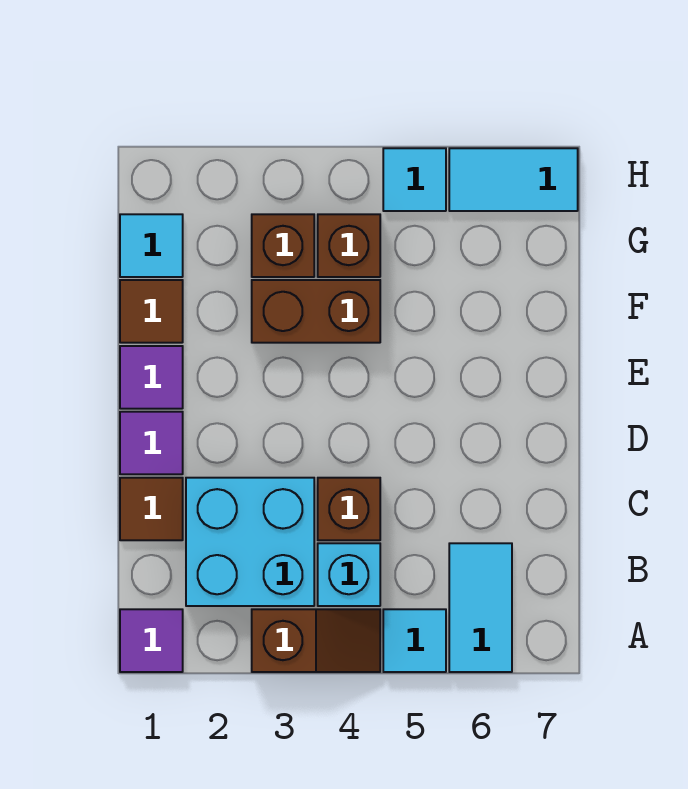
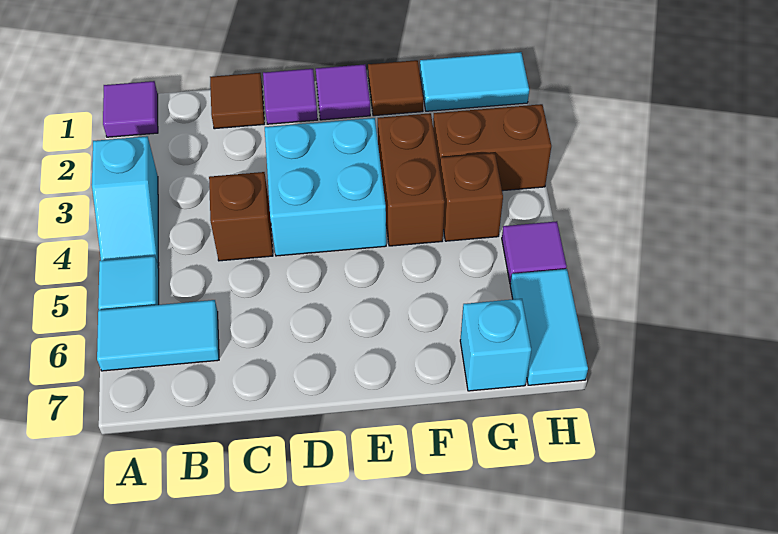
brown slope A3:A4 level 1 top 3 -> cyan slope A3:A4 level 1 top 3
cyan brick B2:C3 level 1 -> cyan brick D3:E4 level 1
cyan brick B4 level 1 -> cyan brick G7 level 1
cyan tile G1 level 1 -> cyan tile G1:H1 level 1
brown brick G3 level 1 -> brown brick G3:H3 level 1
cyan tile H5 level 1 -> purple tile H5 level 1

